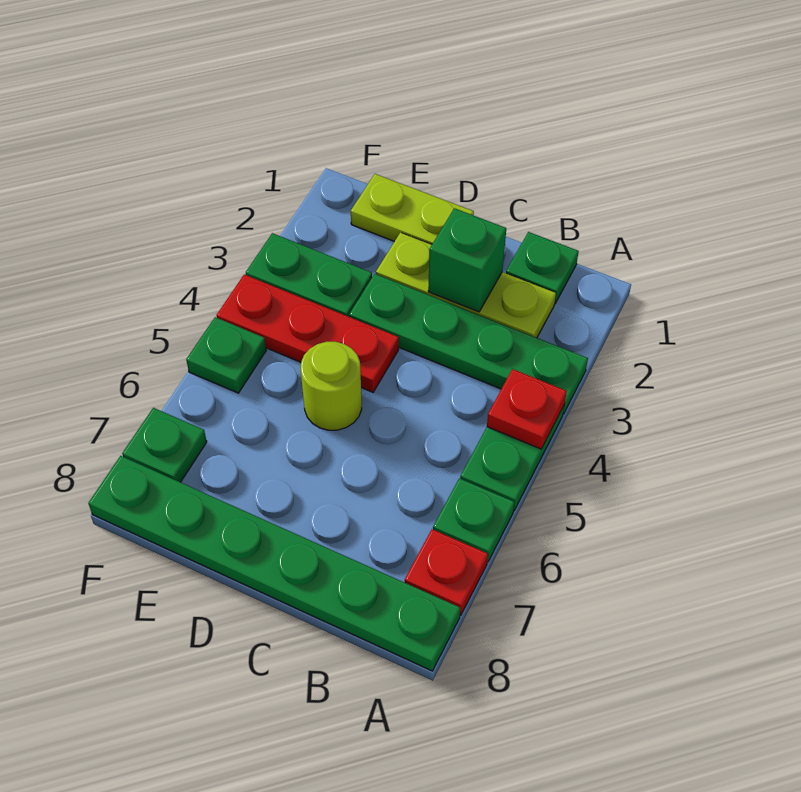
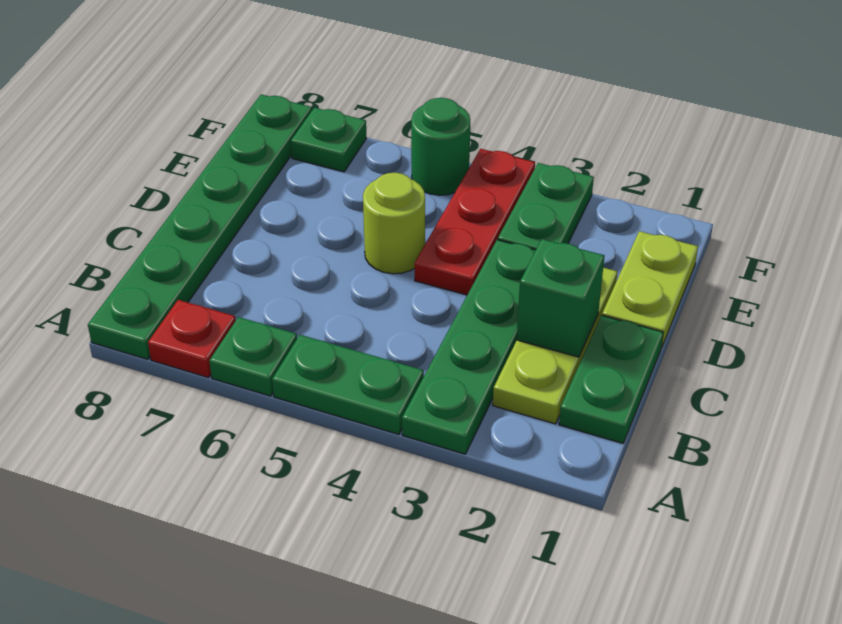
red plate A4 level 2 -> none
green plate B1 level 1 -> green plate B1:C1 level 1
green plate F5 level 1 -> green round brick F5 level 1

